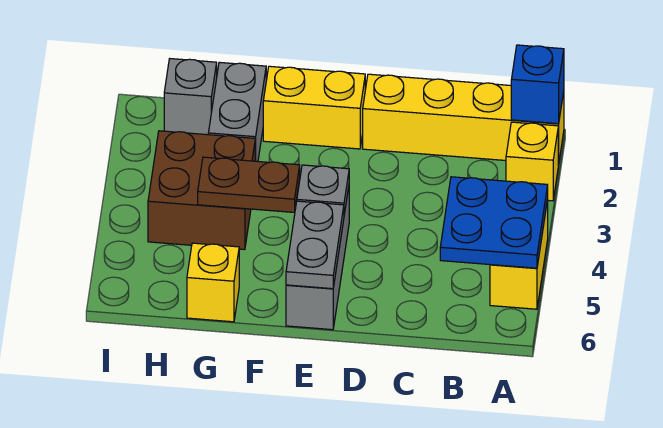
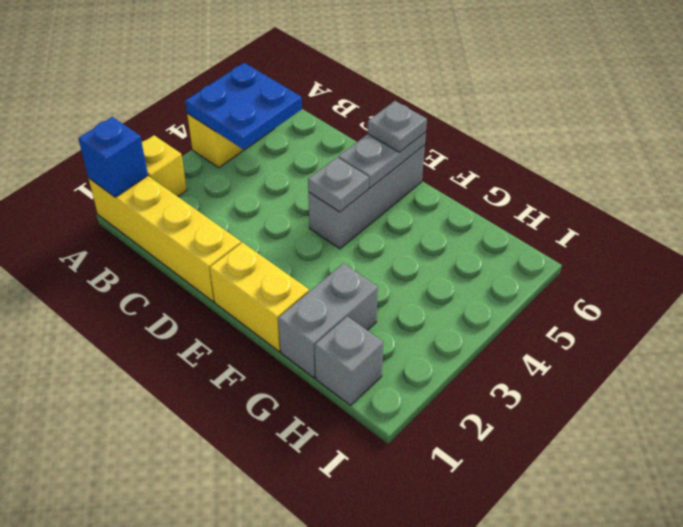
none -> grey plate E6 level 3
brown plate F4:G4 level 2 -> none
brown brick G3:H4 level 1 -> none
yellow brick G6 level 1 -> none

